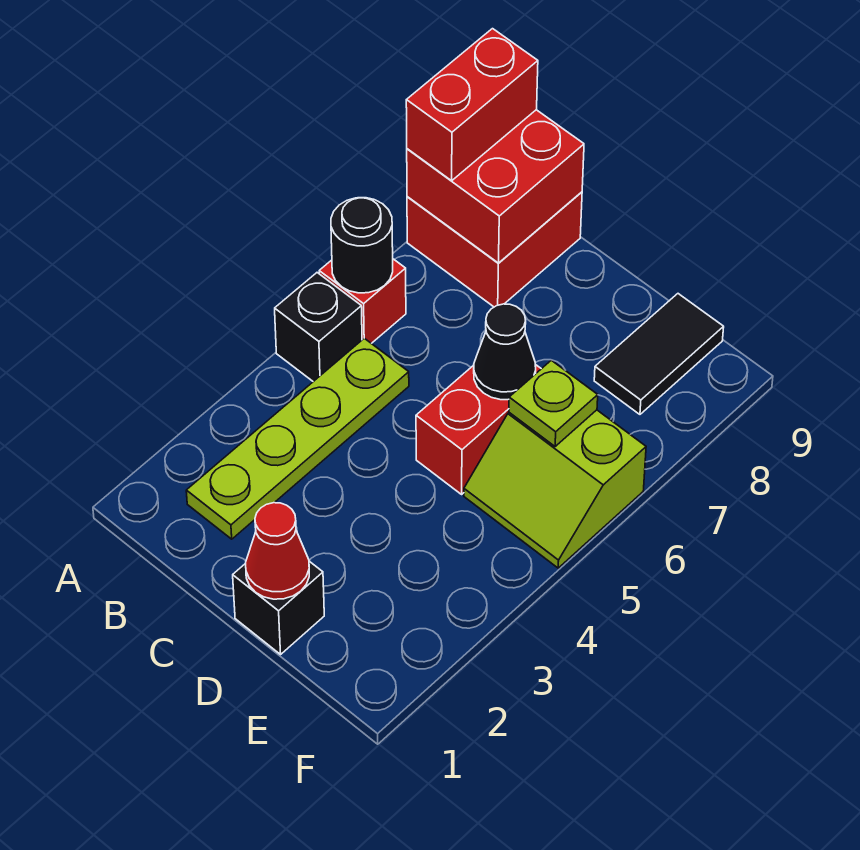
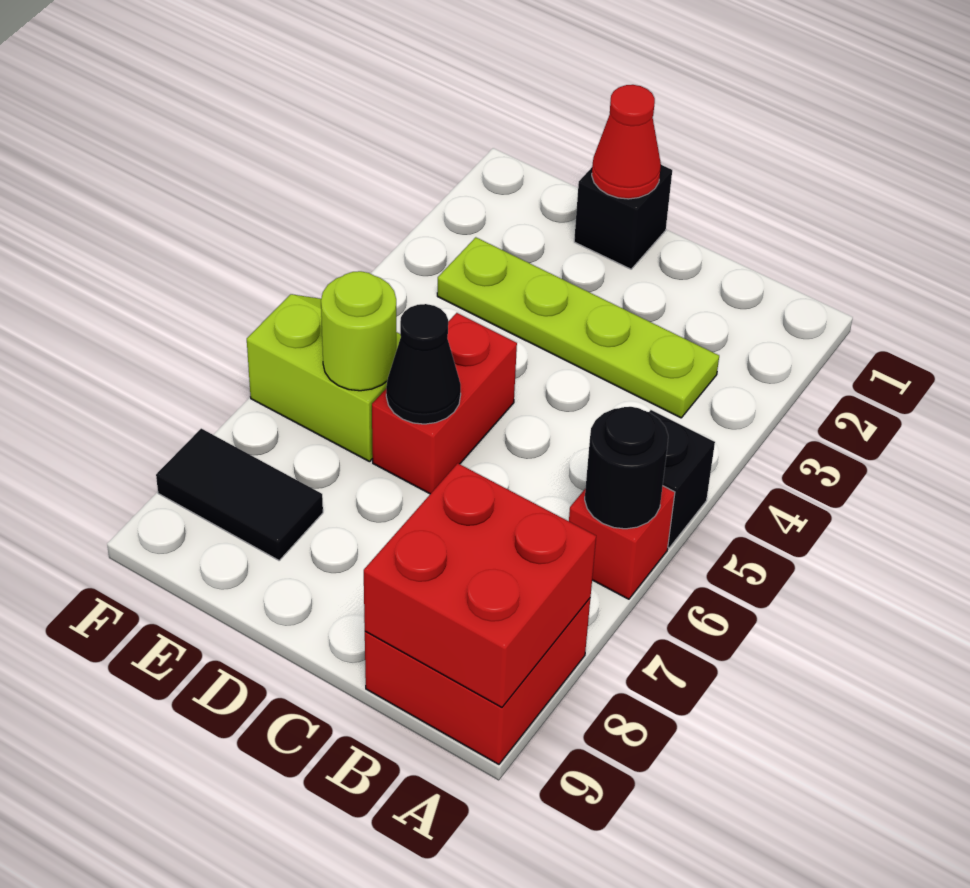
red brick A8:A9 level 3 -> none
lime plate B2:B5 level 1 -> lime plate B3:E3 level 1
lime plate E6 level 2 -> lime round brick E6 level 2
black tile E8:E9 level 1 -> black tile E8:F8 level 1

